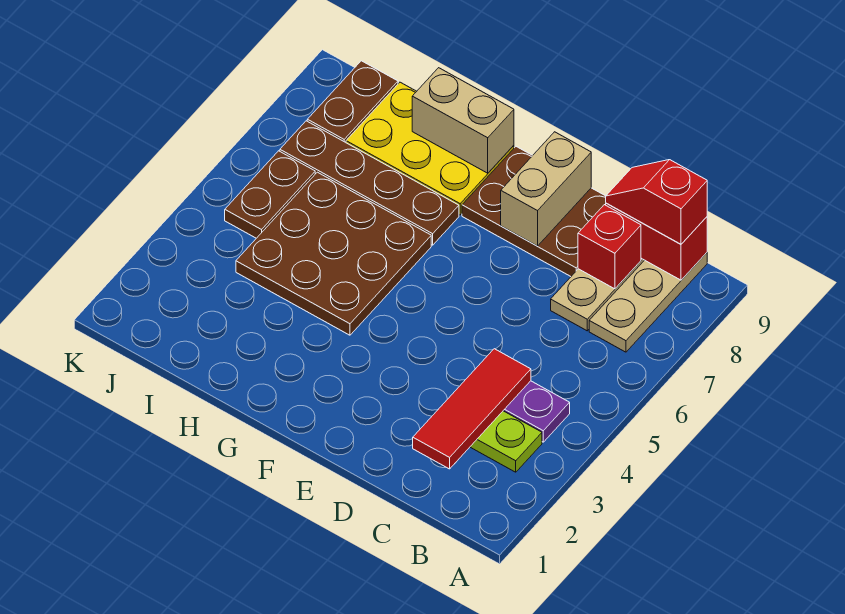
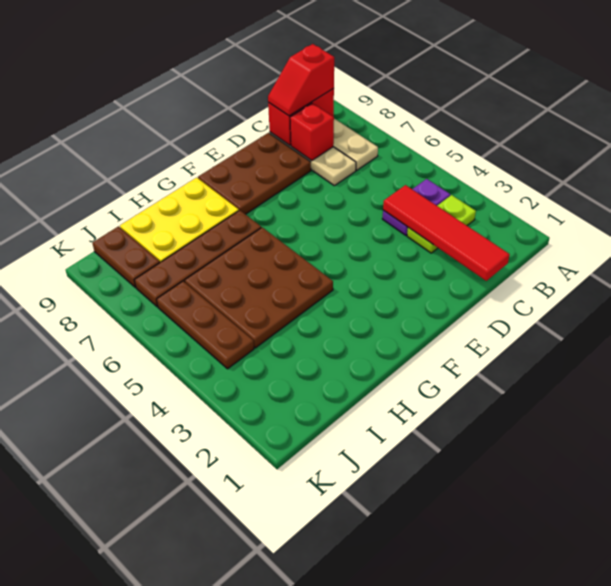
red tile C2:C4 level 2 -> red tile C1:C4 level 2
tan brick E8:E9 level 2 -> none
tan brick G9:H9 level 2 -> none
brown plate J5:J6 level 1 -> brown plate J4:J6 level 1

